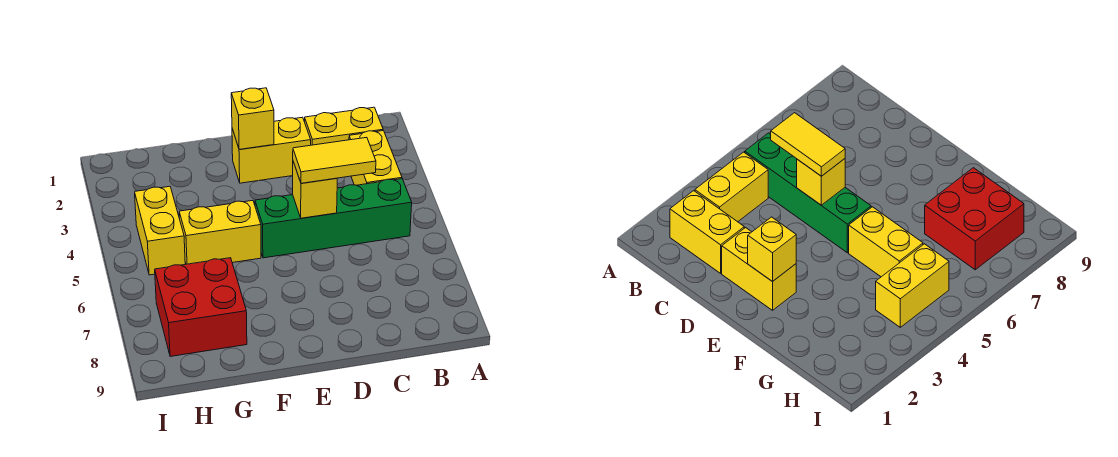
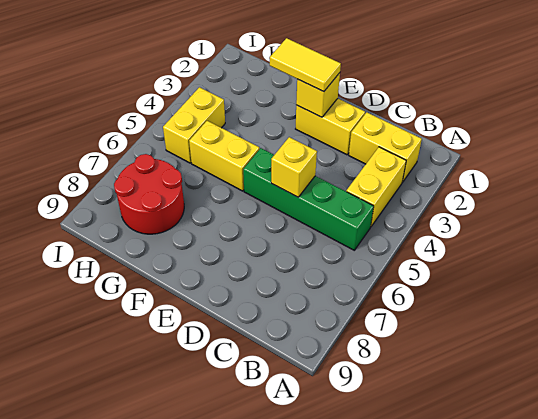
yellow tile C5:D5 level 3 -> yellow tile E2:F2 level 3
red brick G7:H8 level 1 -> red round brick G7:H8 level 1

